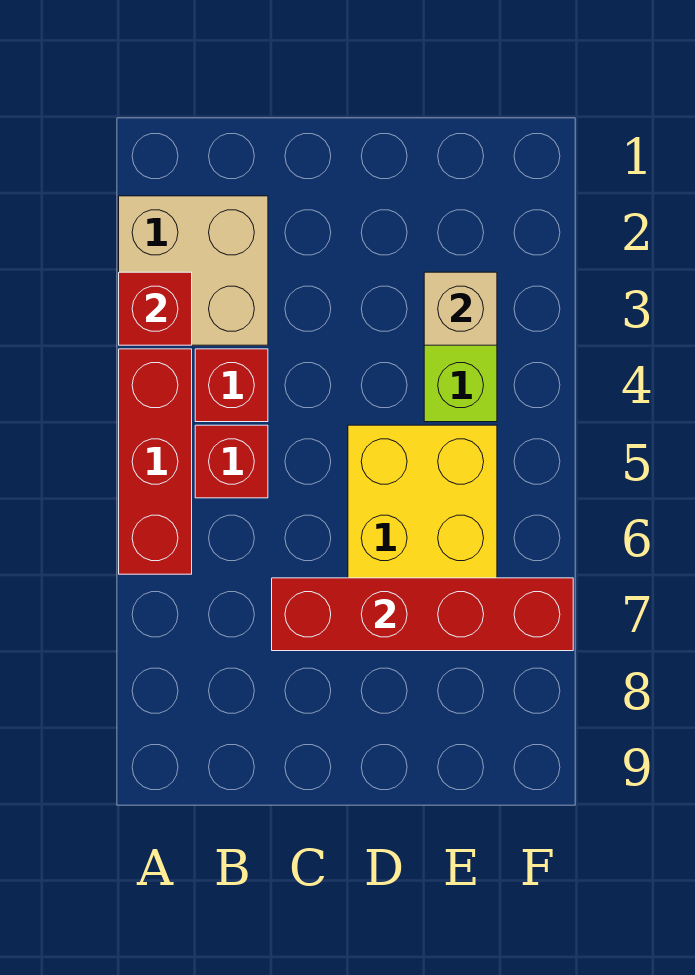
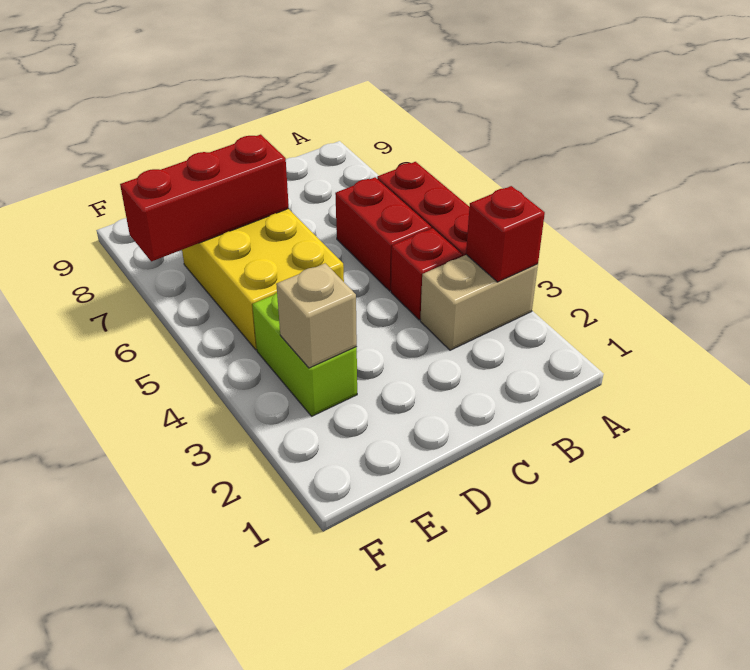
tan brick A2:B3 level 1 -> tan brick A3:B3 level 1
red brick B5 level 1 -> red brick B5:B6 level 1
red brick C7:F7 level 2 -> red brick D7:F7 level 2

